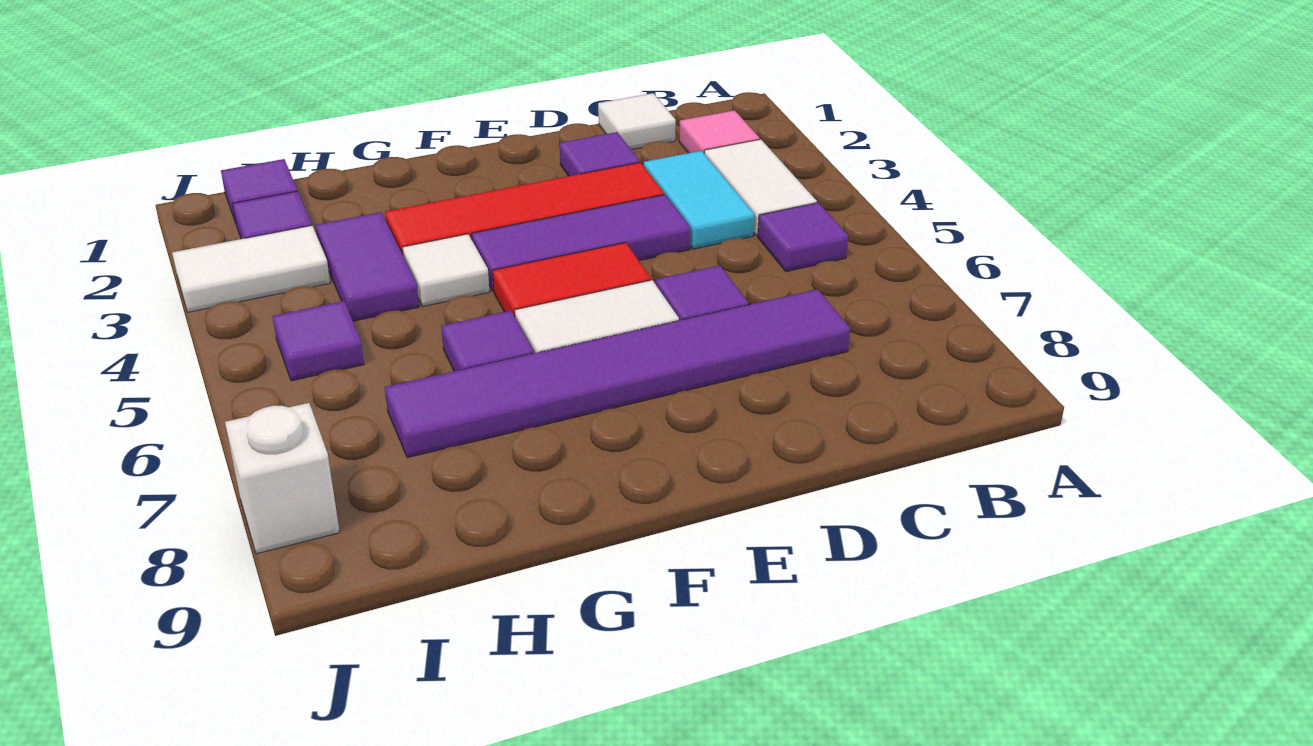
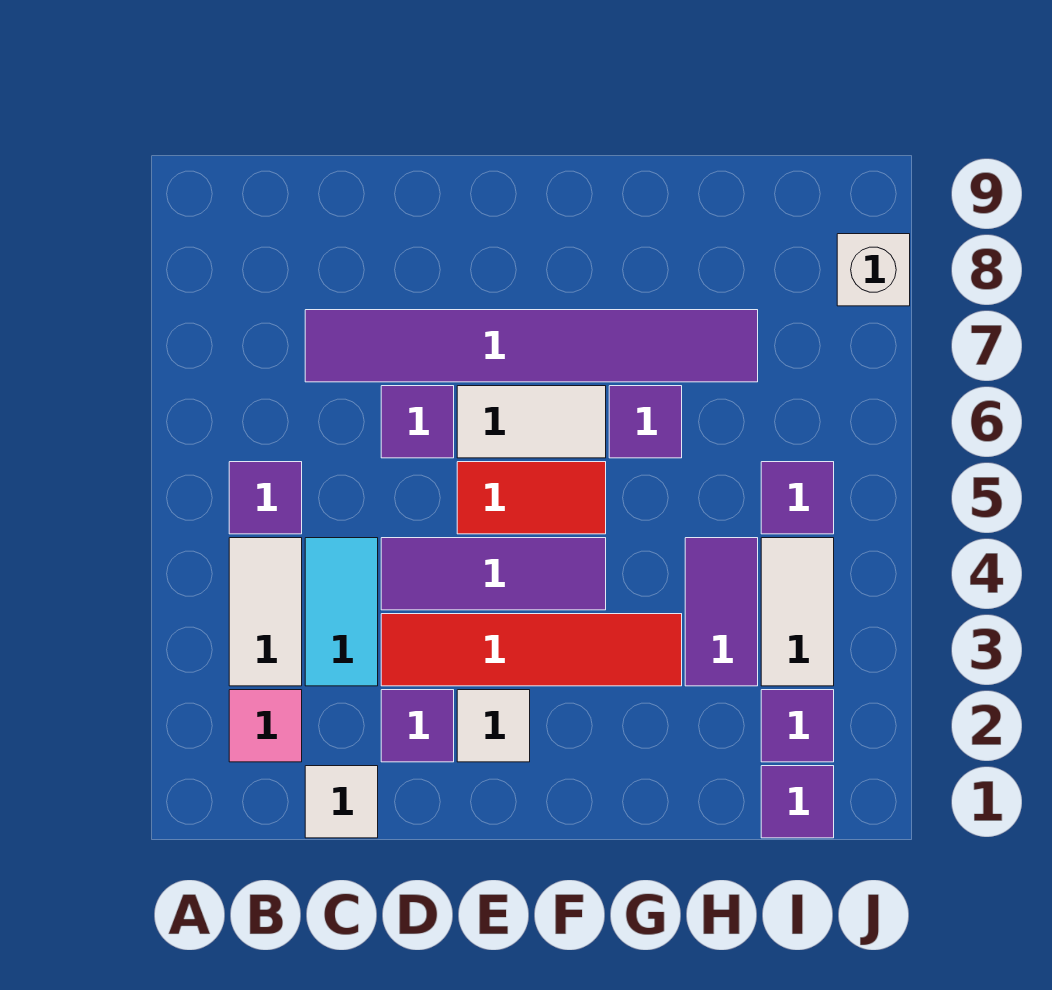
white tile G4 level 1 -> white tile E2 level 1
white tile I3:J3 level 1 -> white tile I3:I4 level 1

